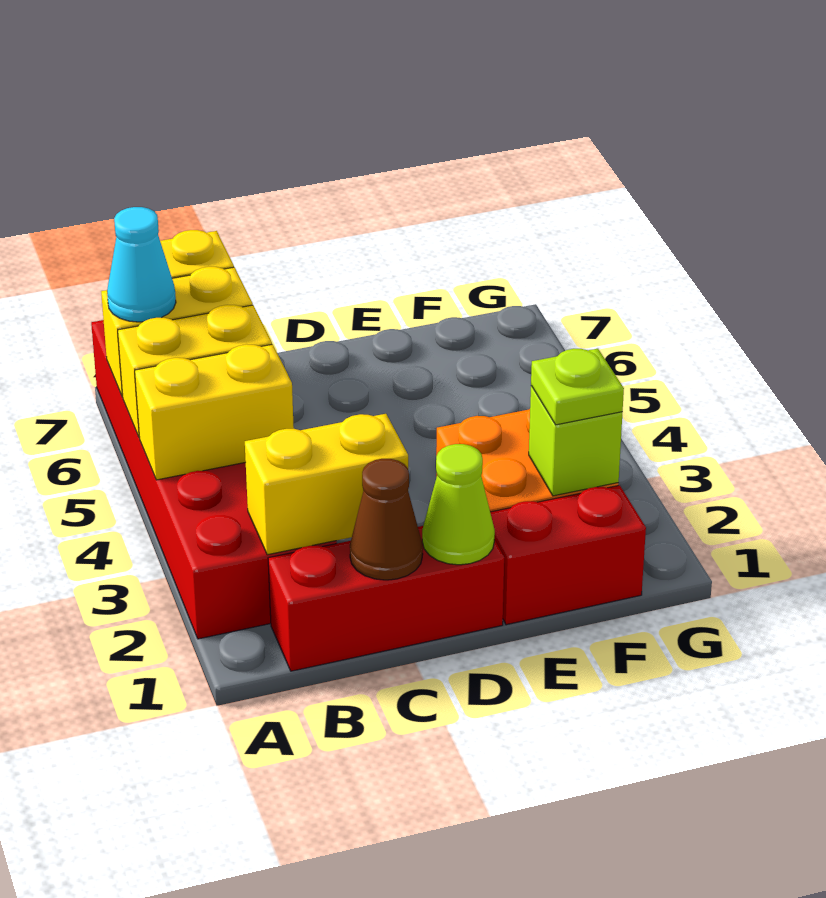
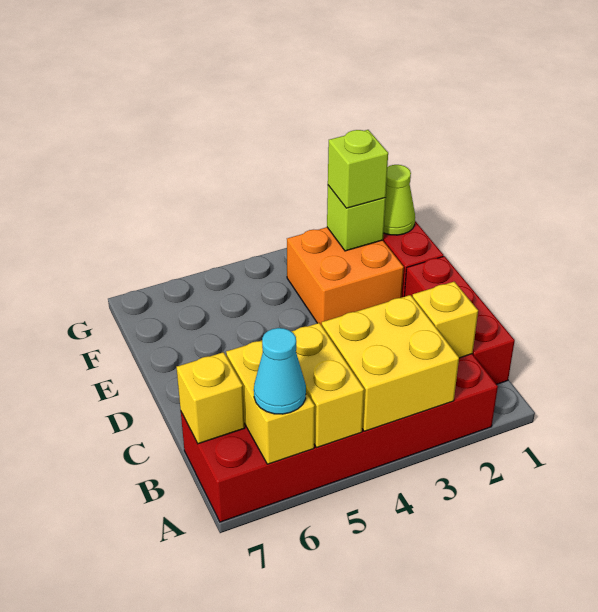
yellow brick A4:B4 level 2 -> yellow brick A3:B4 level 2
yellow brick B2:C2 level 2 -> yellow brick B2 level 2
brown cone C1 level 2 -> none
lime cone D1 level 2 -> lime cone F1 level 2
lime plate F2 level 3 -> lime brick F2 level 3

